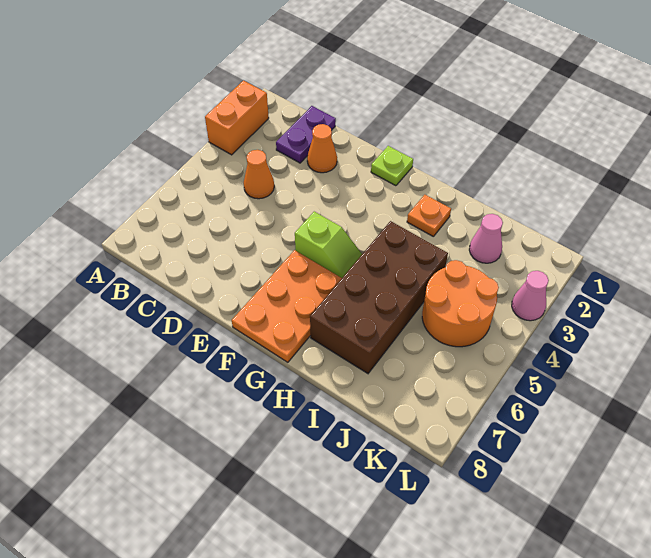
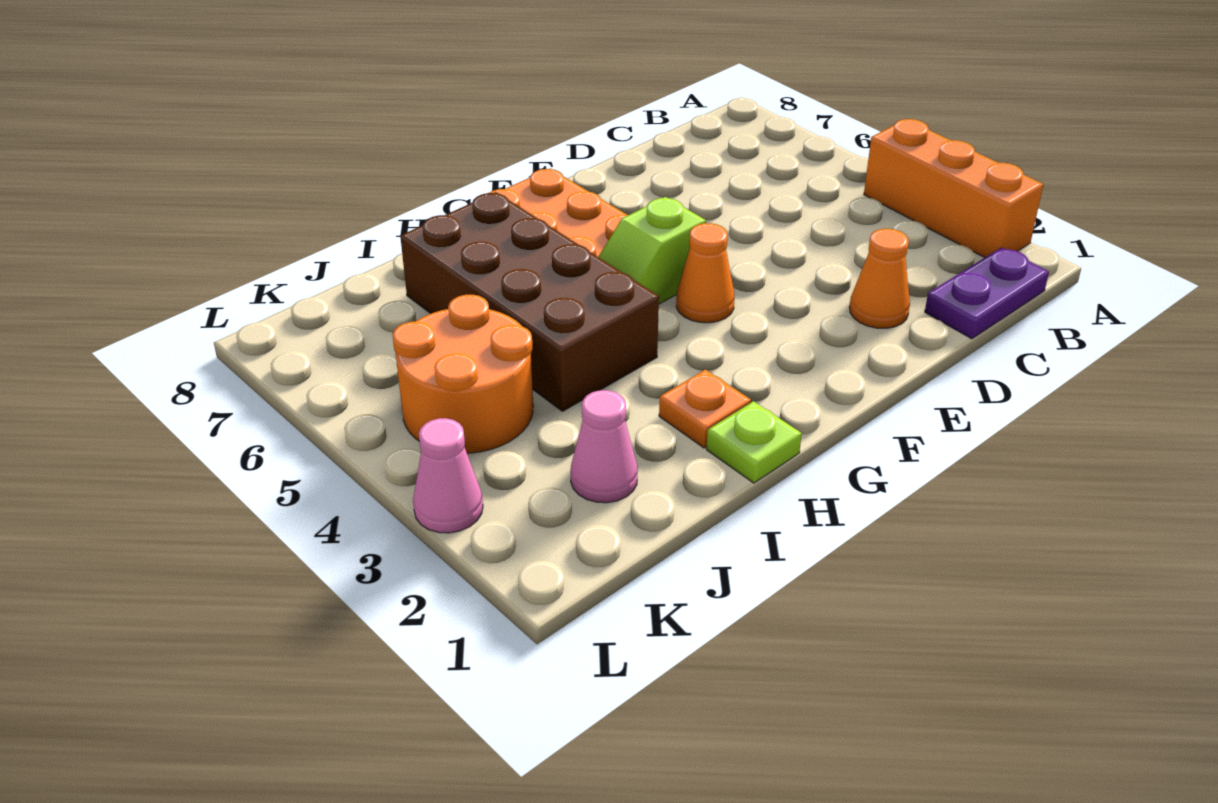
orange brick A2:A3 level 1 -> orange brick A2:A4 level 1
purple plate C1:C2 level 1 -> purple plate B1:C1 level 1
orange cone C4 level 1 -> orange cone F4 level 1
lime plate F1 level 1 -> lime plate H1 level 1

